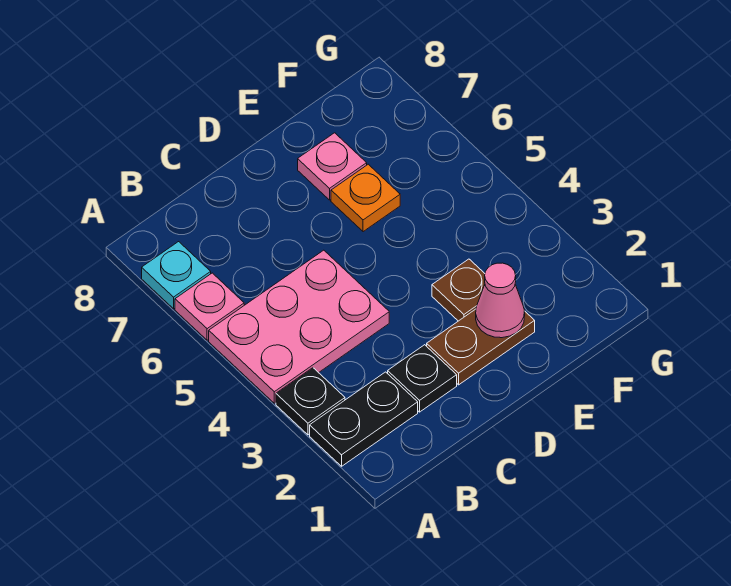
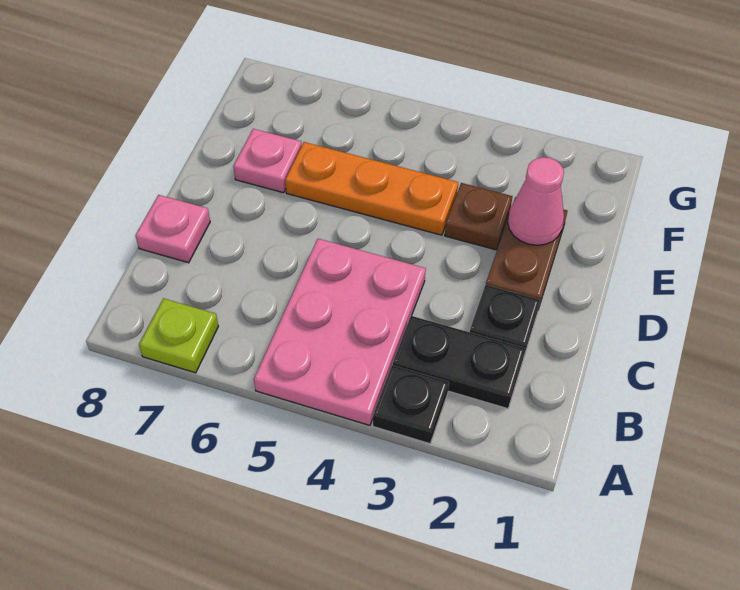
black plate A2:B2 level 1 -> black plate B2:B3 level 1
pink plate A6 level 1 -> pink plate C8 level 1
cyan plate A7 level 1 -> lime plate A7 level 1
orange plate E6 level 1 -> orange plate E4:E6 level 1

